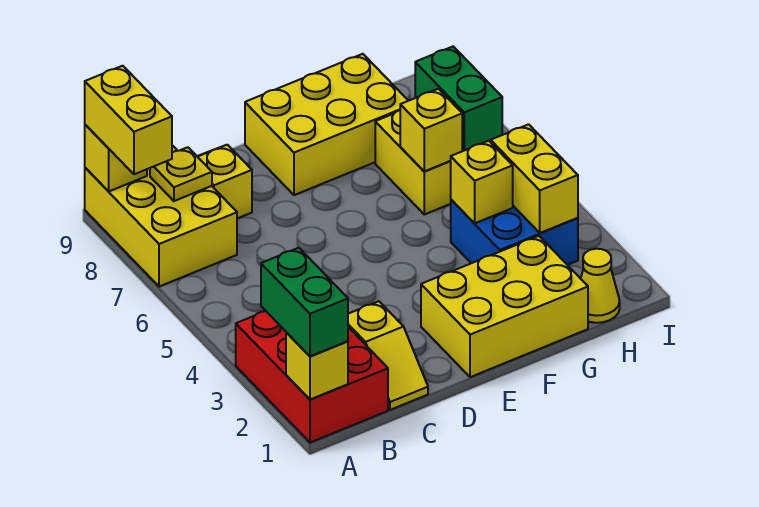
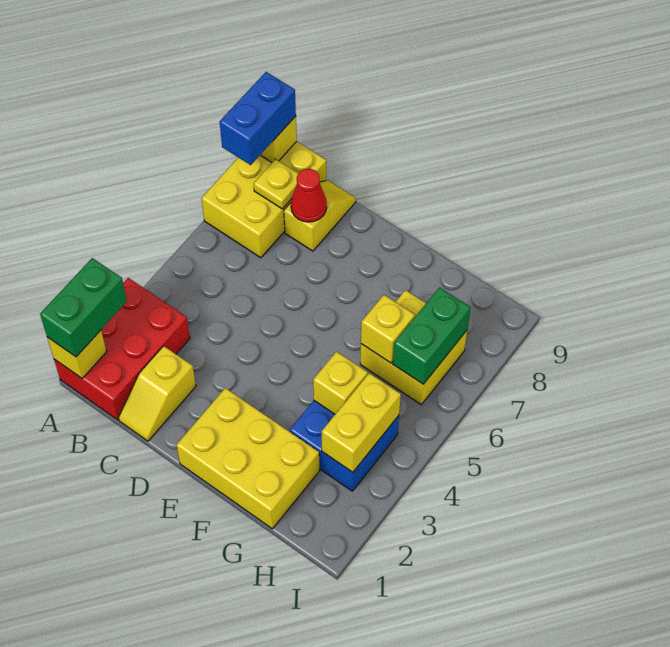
yellow brick A8:A9 level 3 -> blue brick A8:A9 level 3
none -> red cone C8 level 2
yellow brick E8:G9 level 1 -> none
yellow cone H1 level 1 -> none

